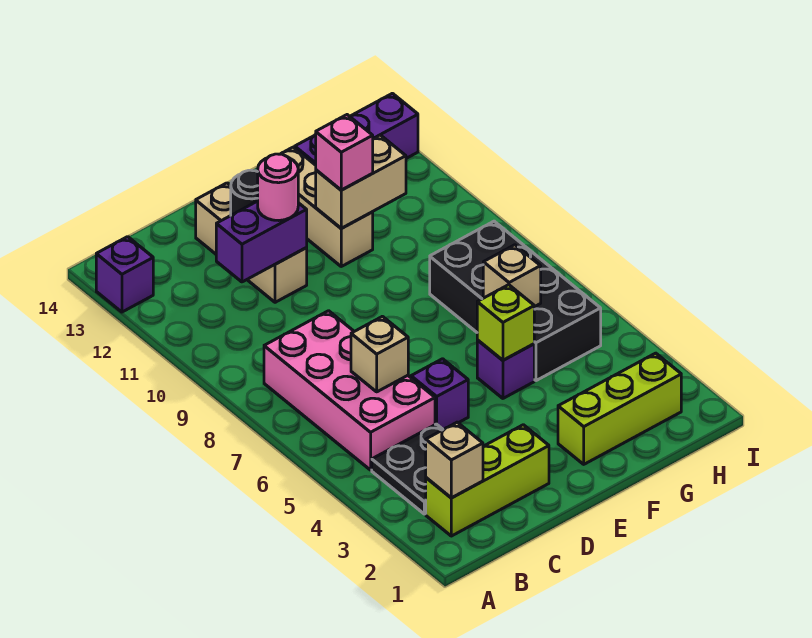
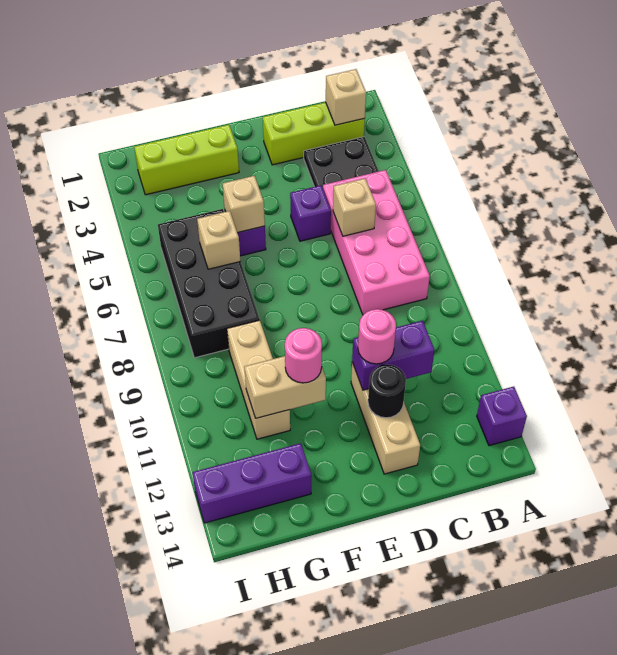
lime brick F5 level 2 -> tan brick F5 level 2
tan brick F11:F13 level 1 -> tan brick G9:G11 level 1
pink brick F11 level 3 -> pink round brick F11 level 3

